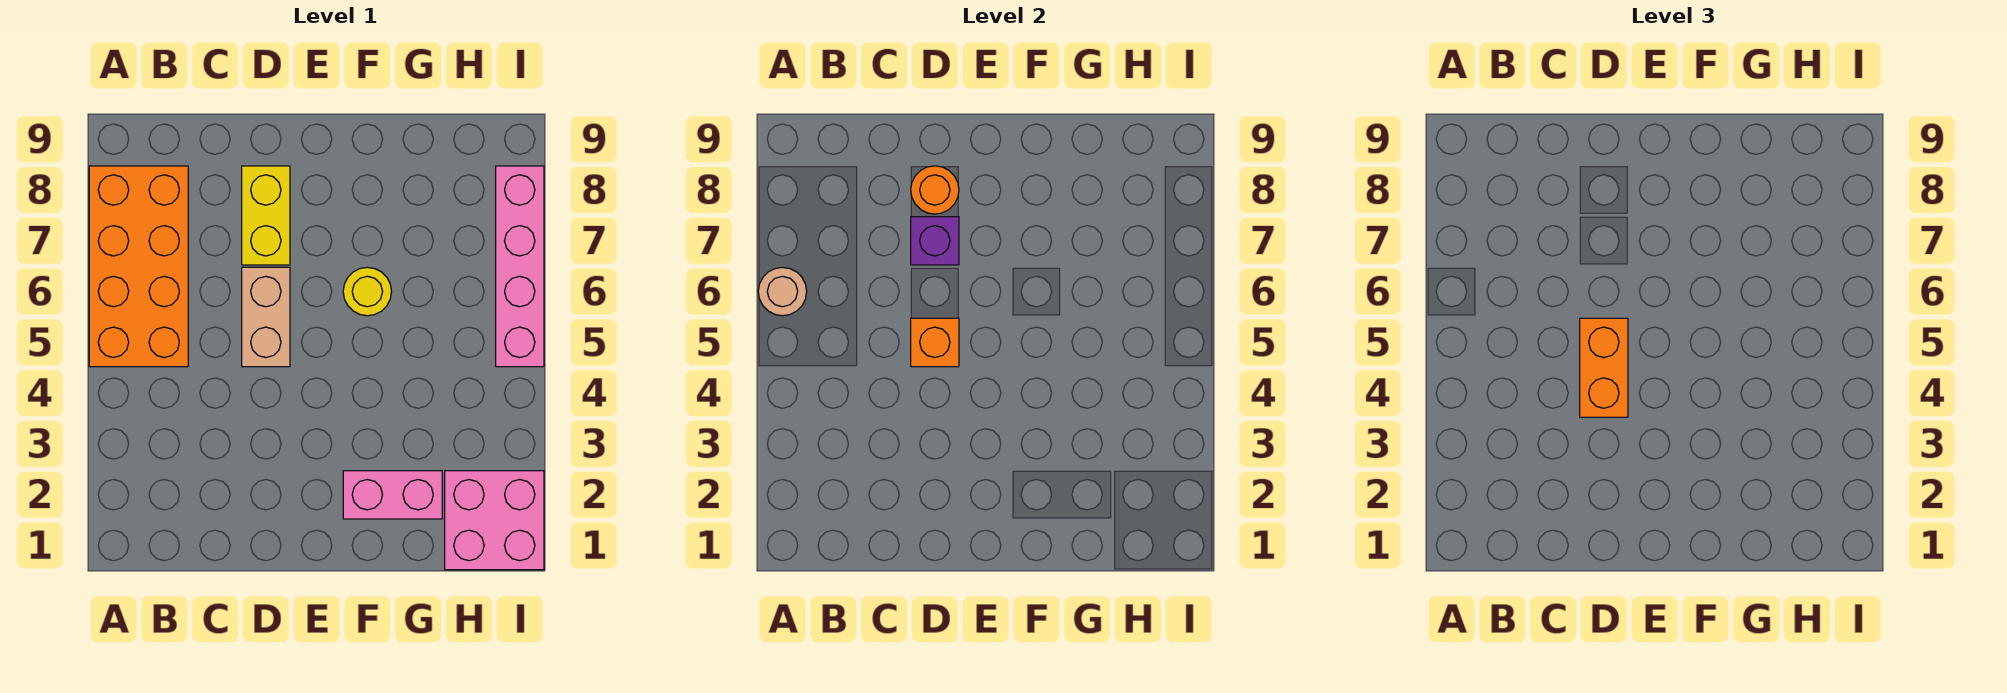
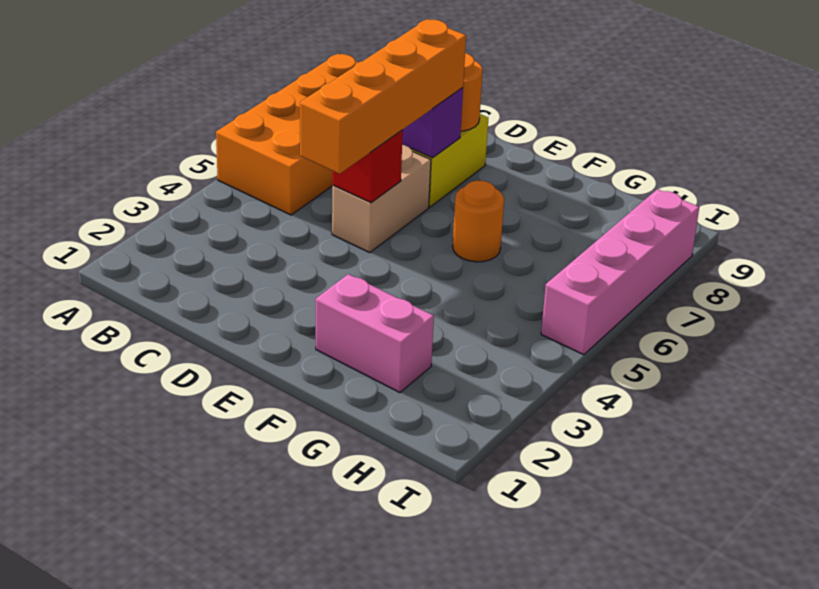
tan round brick A6 level 2 -> none
orange brick D4:D5 level 3 -> orange brick D4:D7 level 3
orange brick D5 level 2 -> red brick D5 level 2
yellow round brick F6 level 1 -> orange round brick F6 level 1
pink brick H1:I2 level 1 -> none

